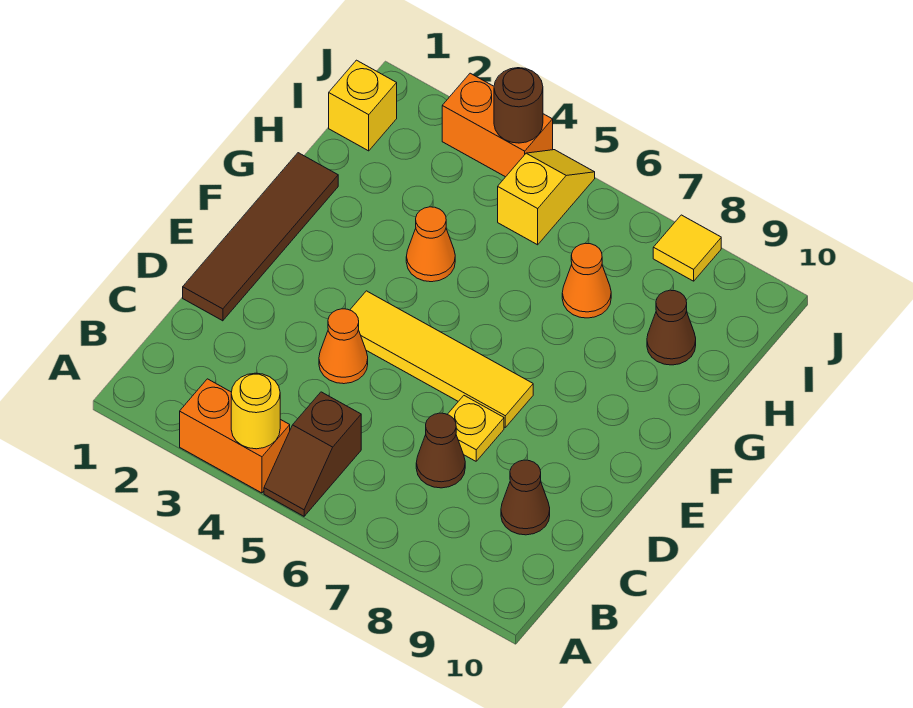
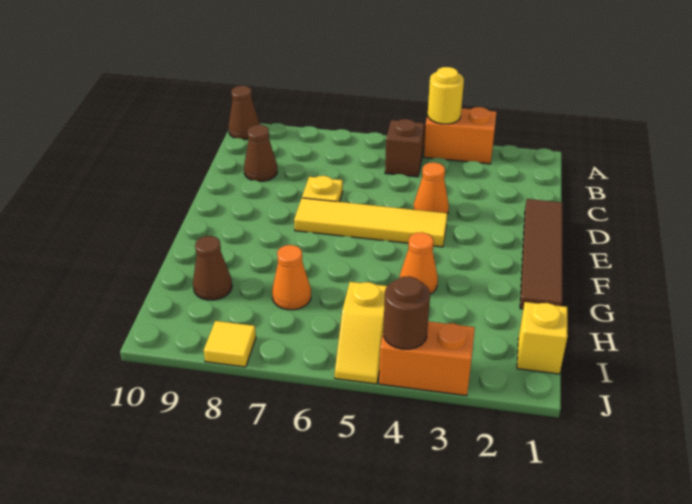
brown cone C7 level 1 -> brown cone A10 level 1

